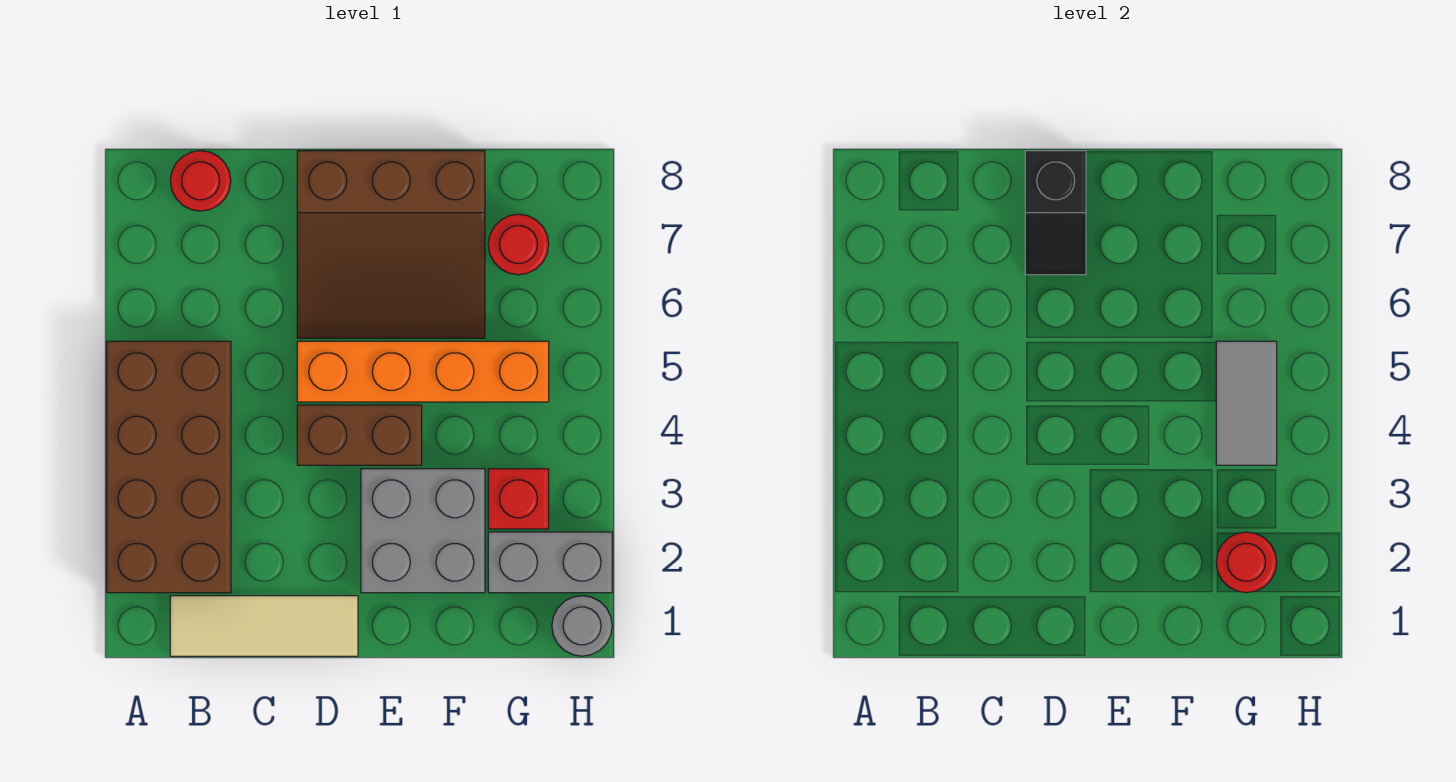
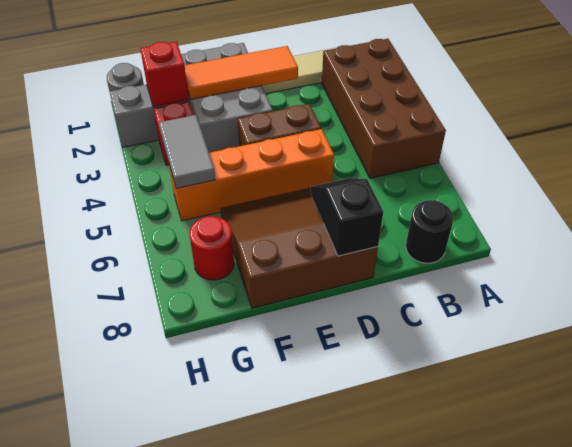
red round brick B8 level 1 -> black round brick B8 level 1
none -> orange tile D2:F2 level 2
grey brick E2:F3 level 1 -> grey brick E1:F3 level 1
red round brick G2 level 2 -> red brick G2 level 2

